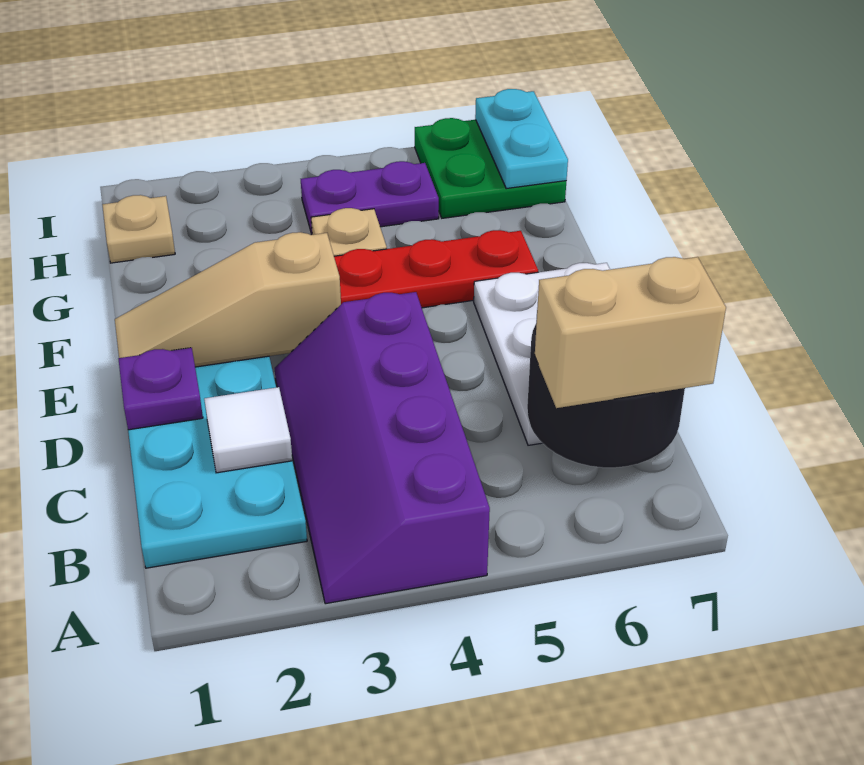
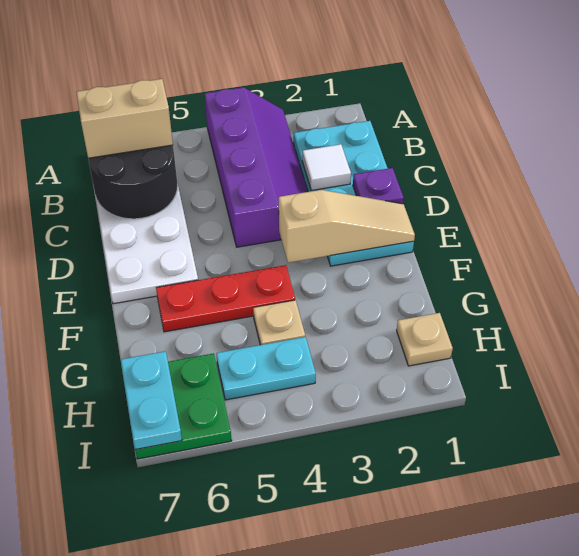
purple plate H4:H5 level 1 -> cyan plate H4:H5 level 1

